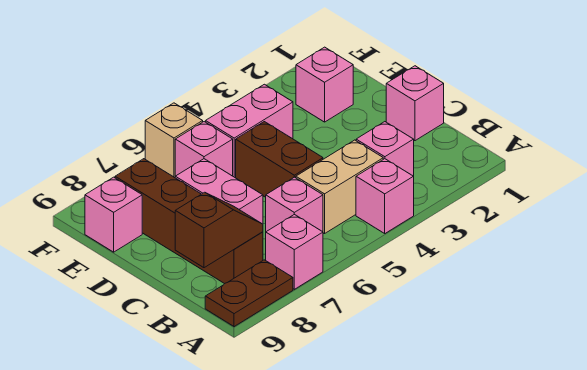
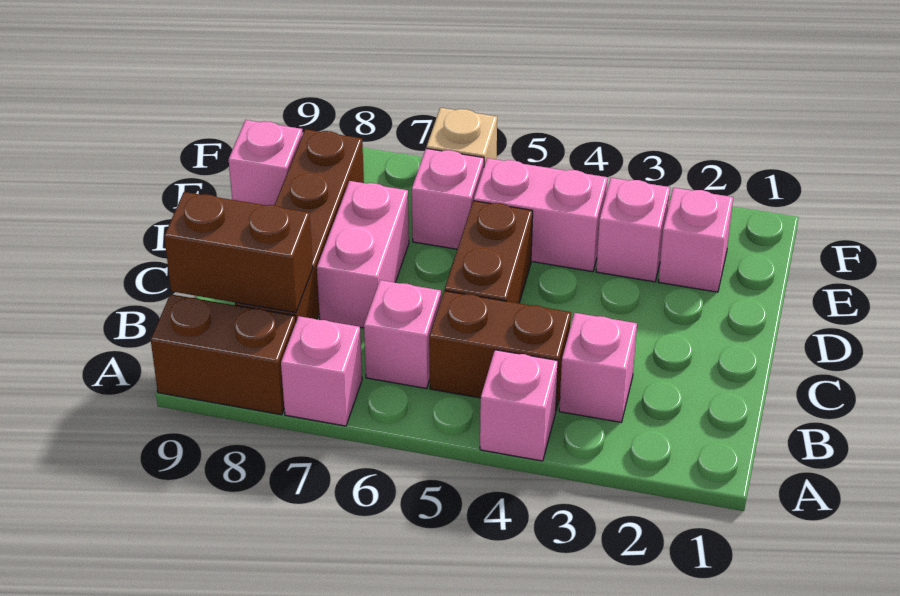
brown plate A8:A9 level 1 -> brown brick A8:A9 level 1
tan brick B4:B5 level 1 -> brown brick B4:B5 level 1
brown slope B8:B9 level 2 top 9 -> brown brick B8:B9 level 2
pink brick C1 level 1 -> pink brick E3 level 1

